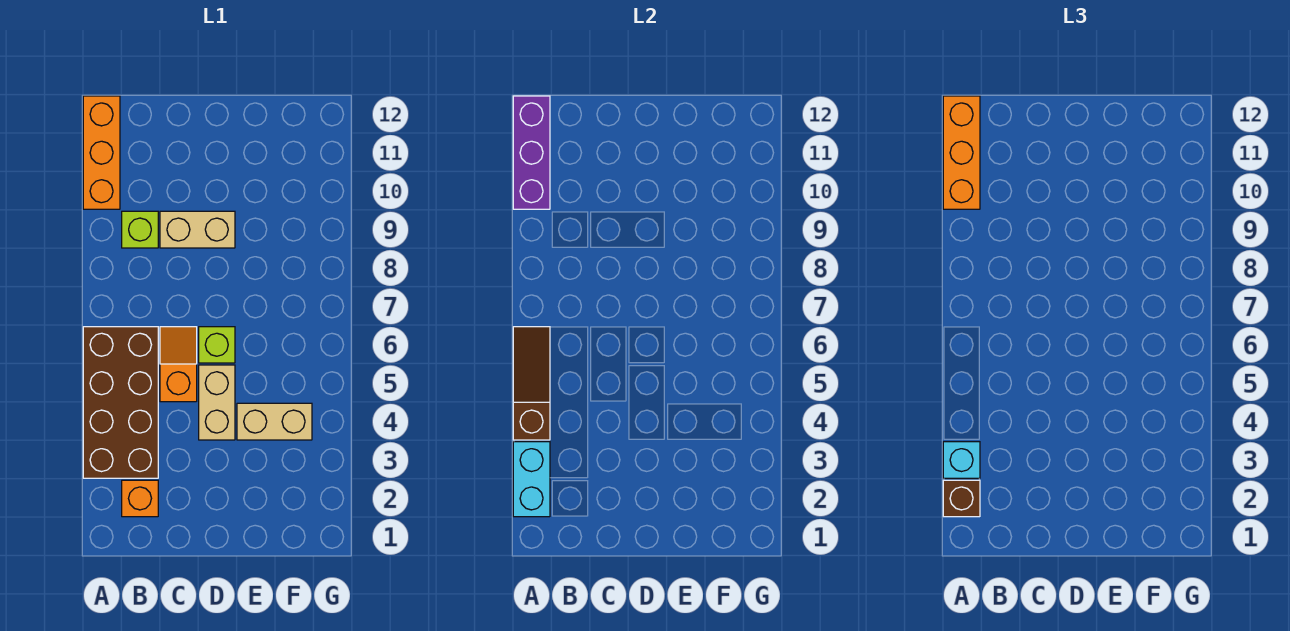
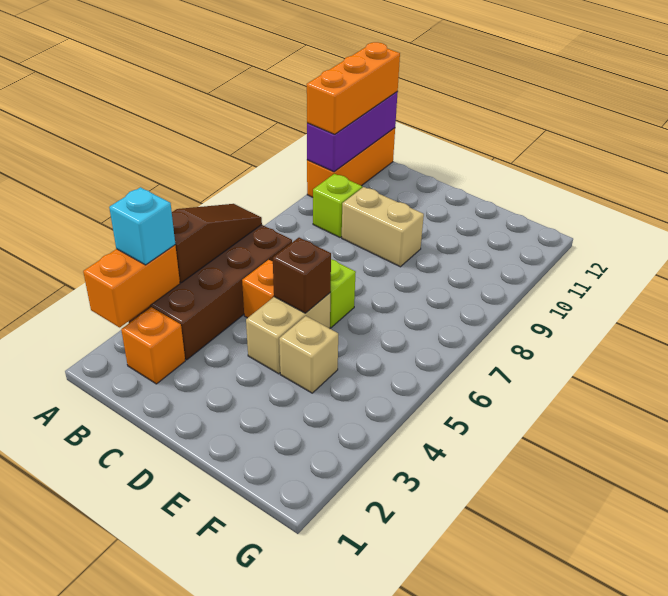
cyan brick A2:A3 level 2 -> orange brick A2:A3 level 2
brown brick A2 level 3 -> brown brick D5 level 2
tan brick E4:F4 level 1 -> tan brick E4 level 1

